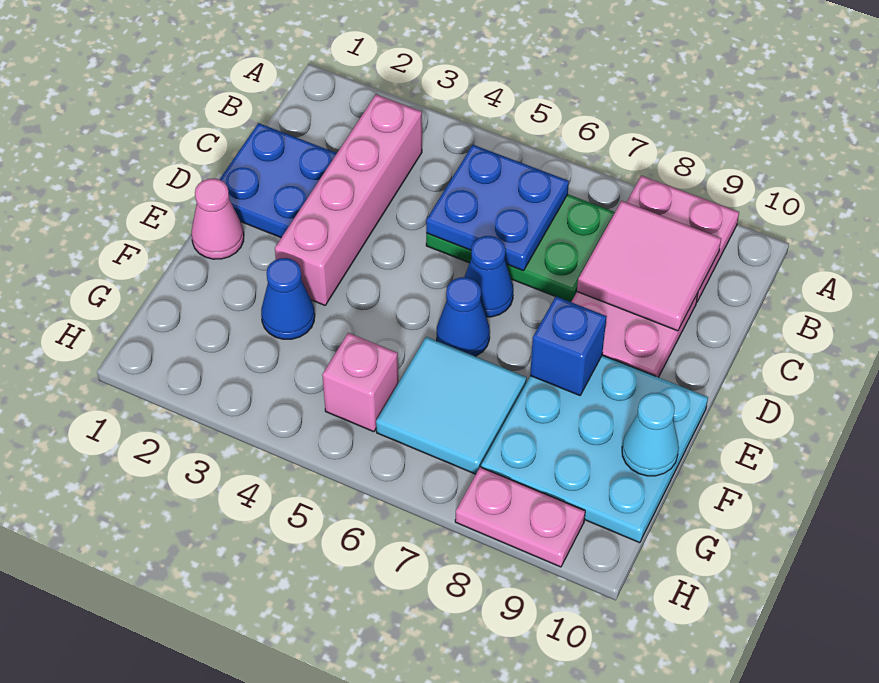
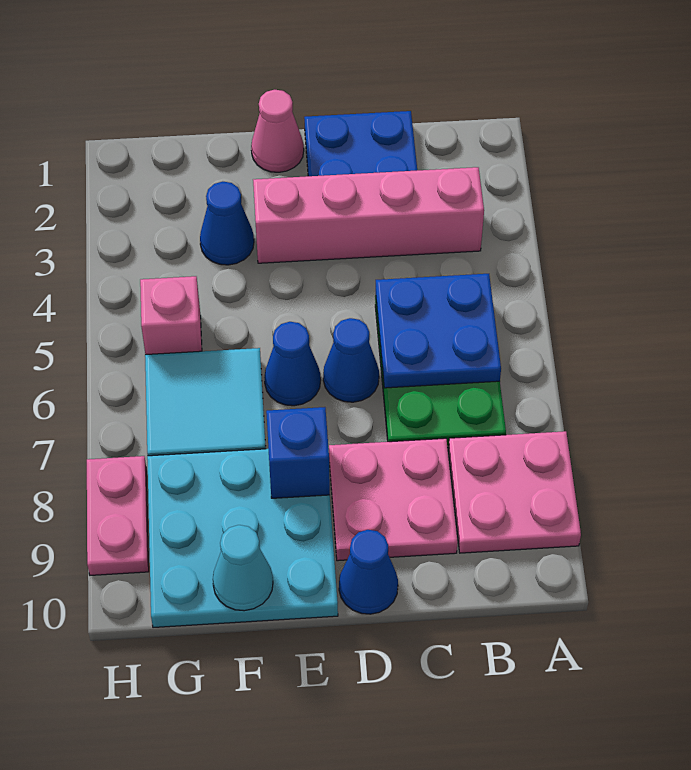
pink tile B8:C9 level 2 -> none
none -> blue cone D10 level 1

